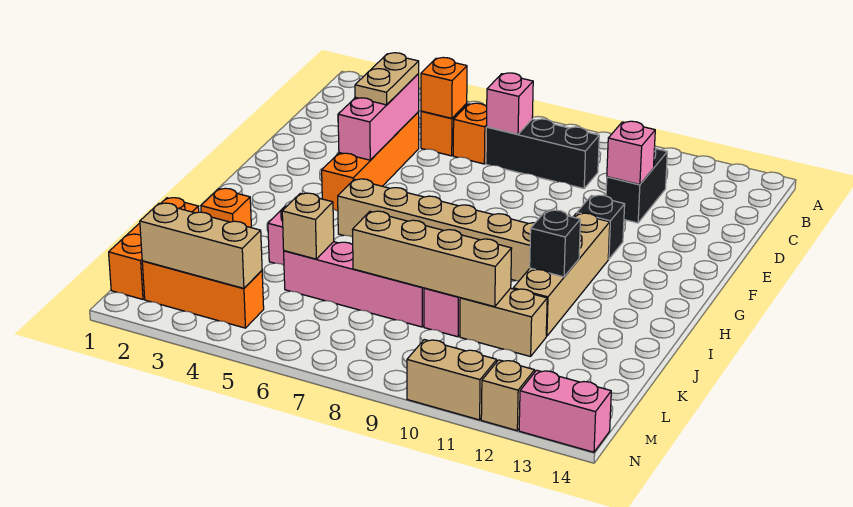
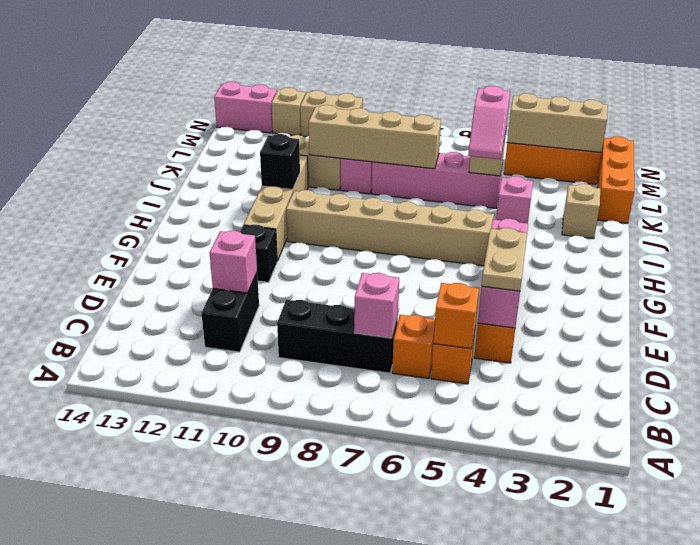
orange brick J2 level 1 -> tan brick J2 level 1
none -> pink slope J5:K5 level 3 top K

